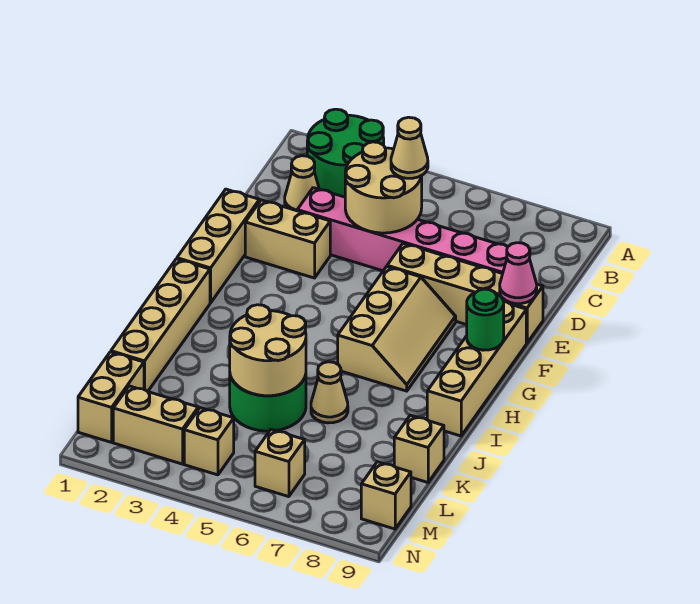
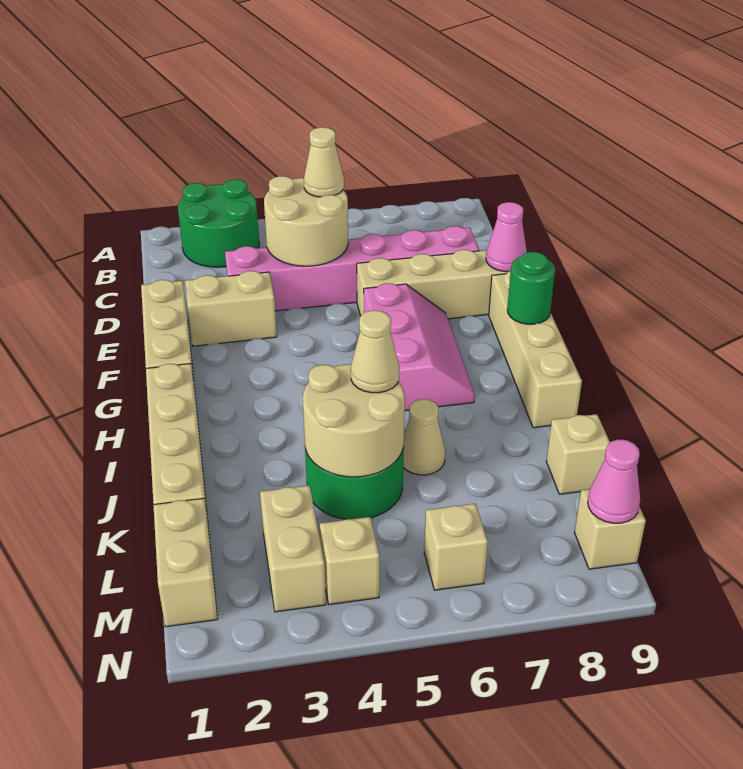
tan cone C2 level 1 -> tan cone J5 level 3
tan slope F6:H7 level 1 top 6 -> pink slope F6:H7 level 1 top 6
tan brick M2:M3 level 1 -> tan brick L3:M3 level 1
none -> pink cone M9 level 2

